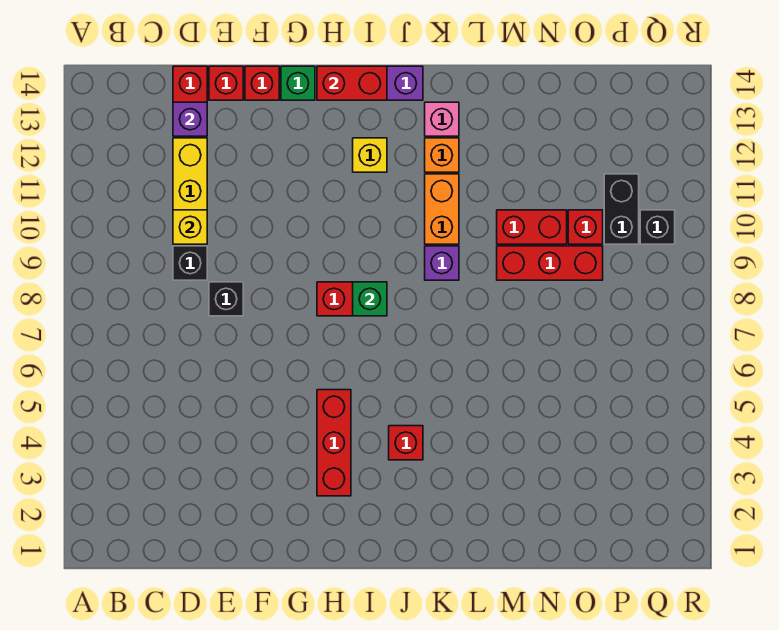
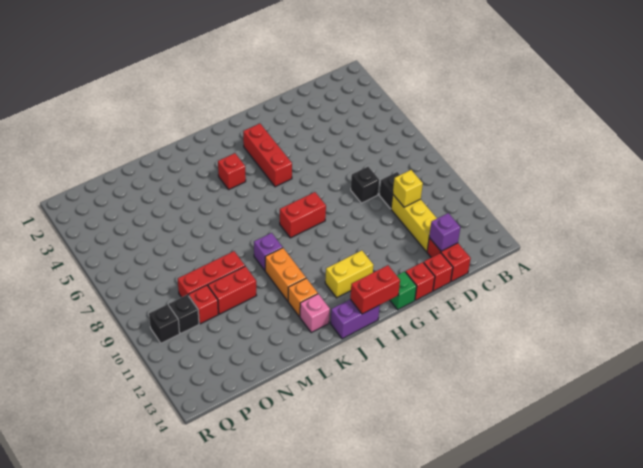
green brick I8 level 2 -> none
yellow brick I12 level 1 -> yellow brick H12:I12 level 1
black brick P10:P11 level 1 -> black brick P10 level 1

